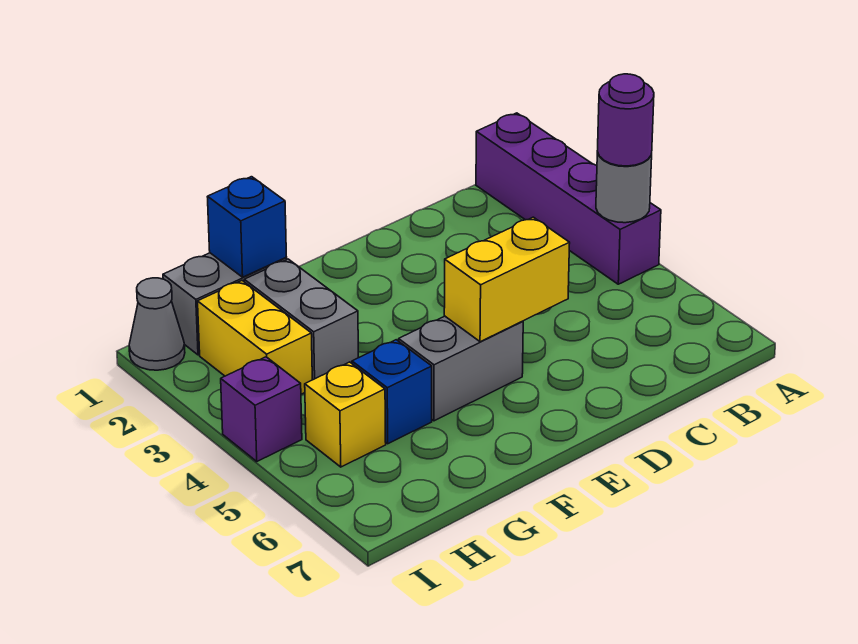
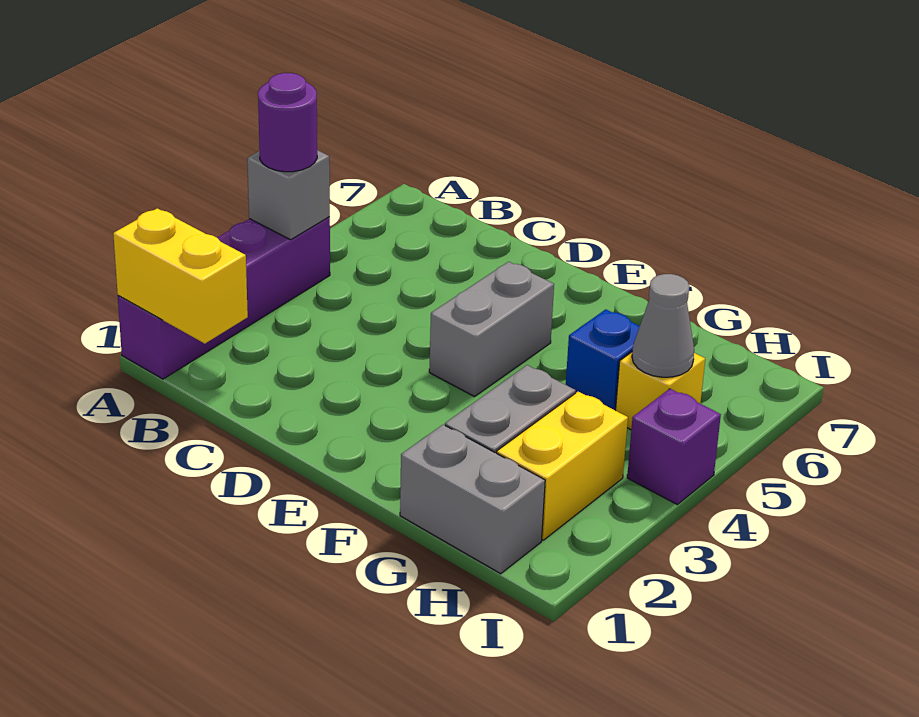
grey round brick A4 level 2 -> grey brick A4 level 2
yellow brick D5:E5 level 2 -> yellow brick A1:B1 level 2
grey brick E5:F5 level 1 -> grey brick E4:E5 level 1
blue brick G1 level 2 -> none
grey cone I1 level 1 -> grey cone H5 level 2

